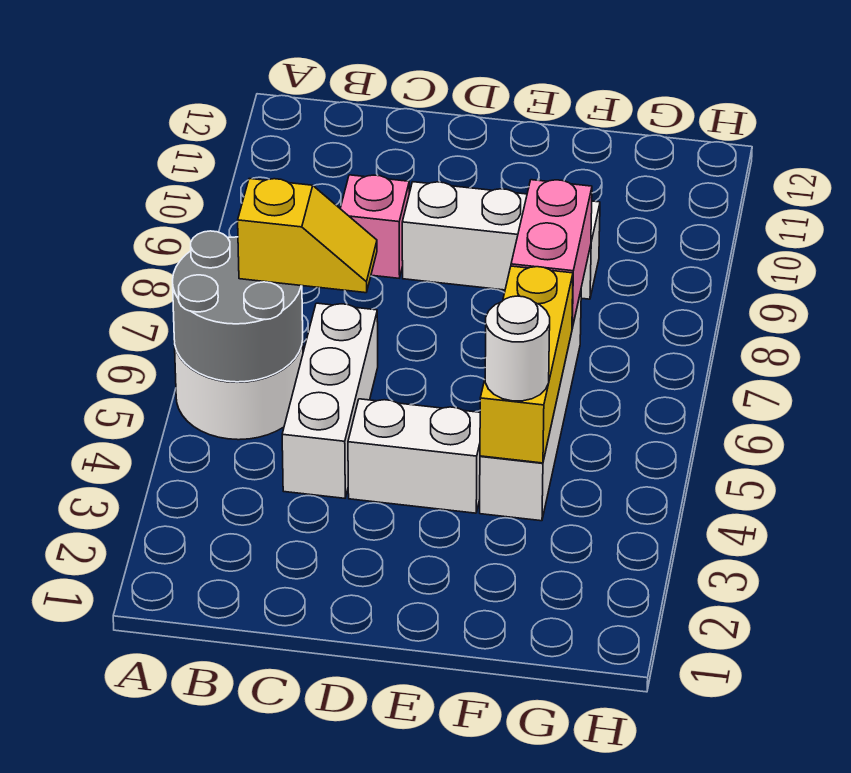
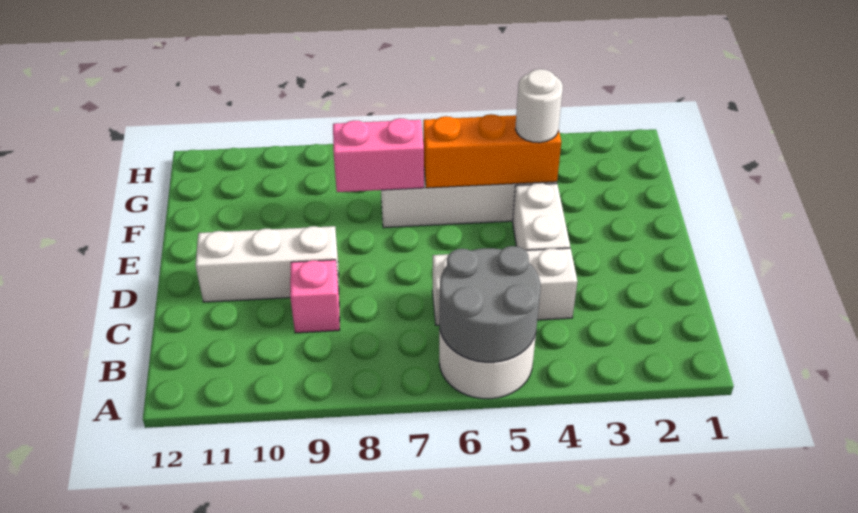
yellow slope B6:C6 level 3 top B -> none
white brick D9:F9 level 1 -> white brick D9:D11 level 1
yellow brick F4:F6 level 2 -> orange brick F4:F6 level 2

